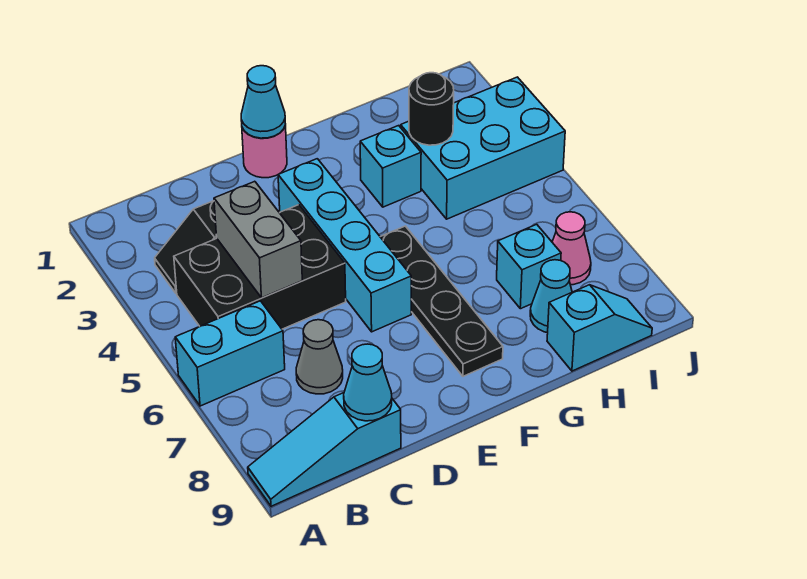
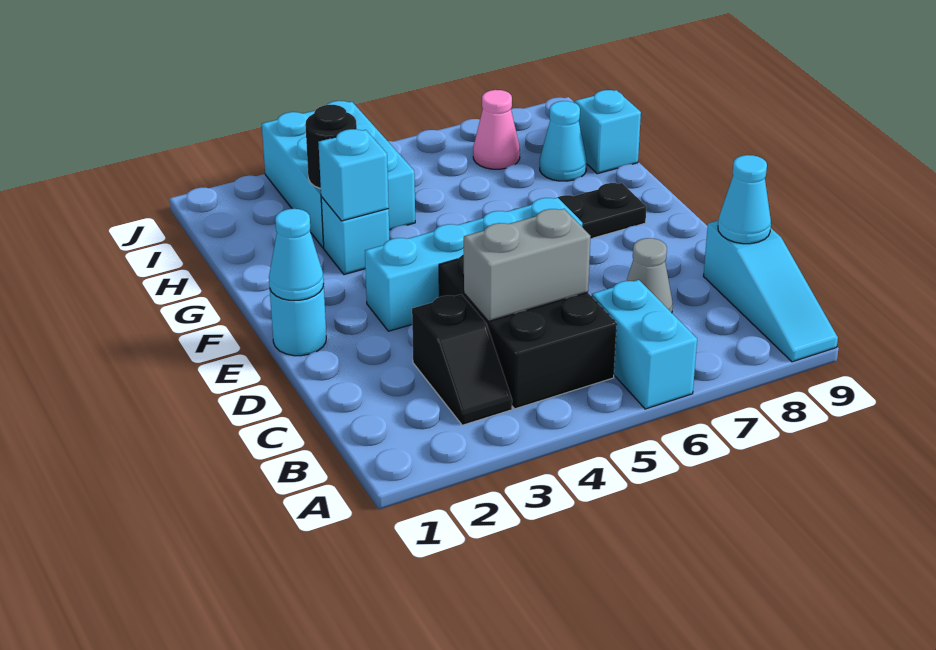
pink round brick E1 level 1 -> cyan round brick E1 level 1
cyan brick H7 level 1 -> cyan brick G3 level 2

